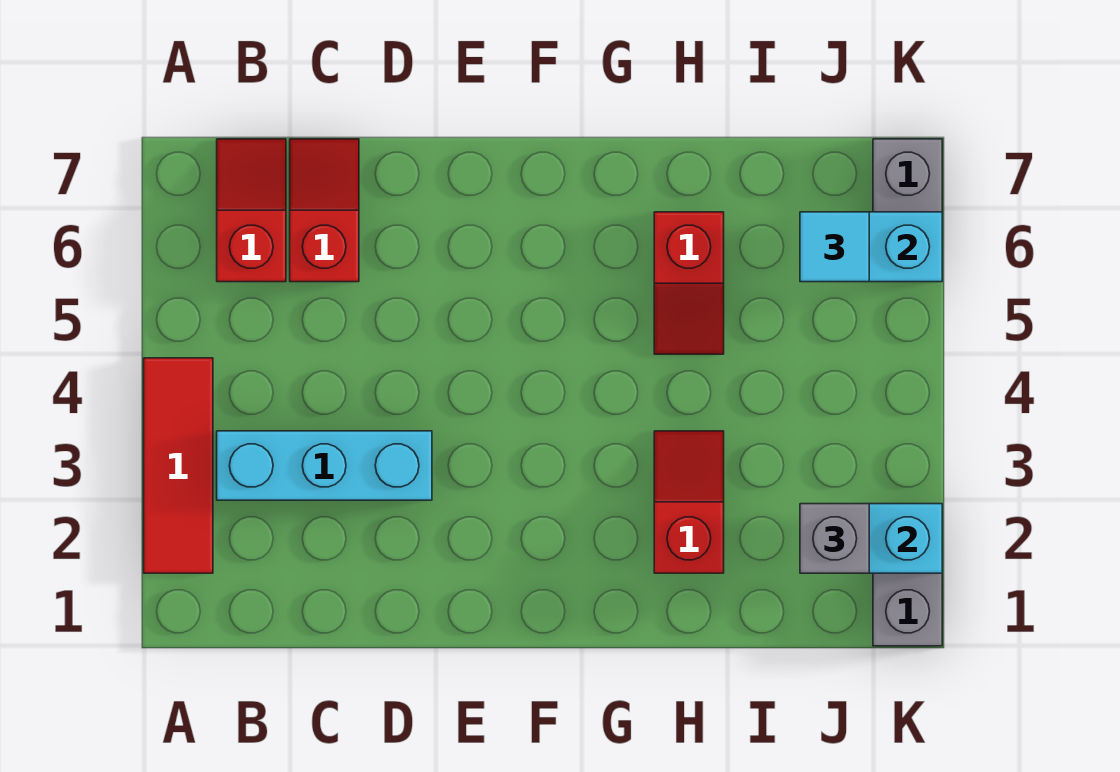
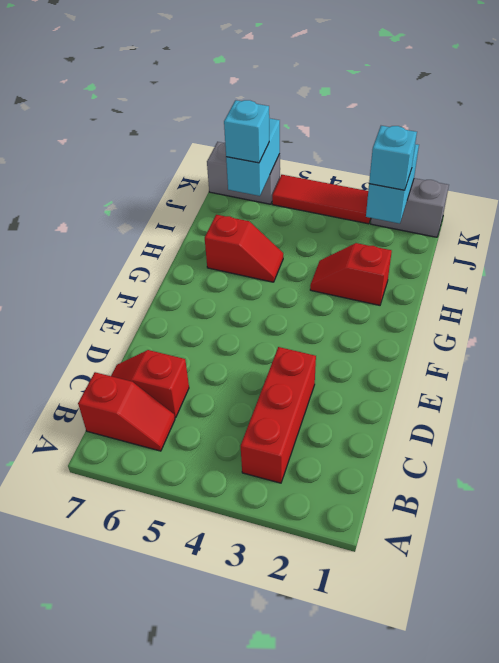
red tile A2:A4 level 1 -> red tile K3:K5 level 1
cyan brick B3:D3 level 1 -> red brick B3:D3 level 1
red slope B6:B7 level 1 top 6 -> red slope B6:B7 level 1 top 7
grey brick J2 level 3 -> cyan brick J2 level 3
cyan tile J6 level 3 -> cyan brick J6 level 3

